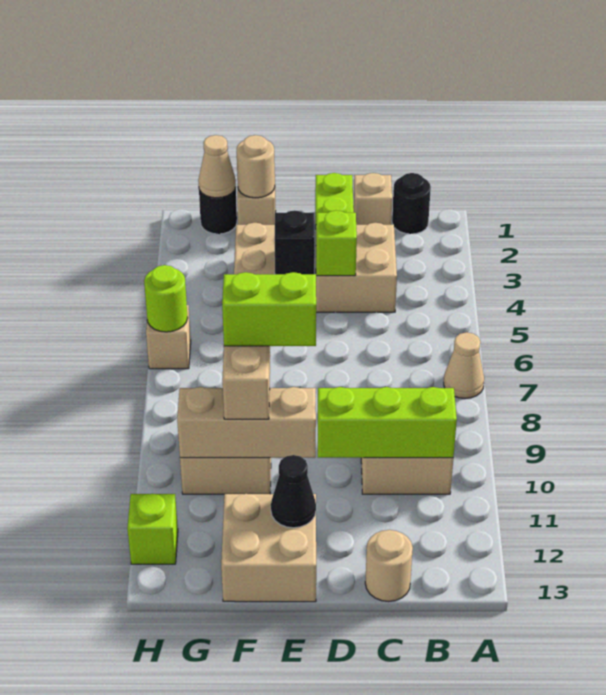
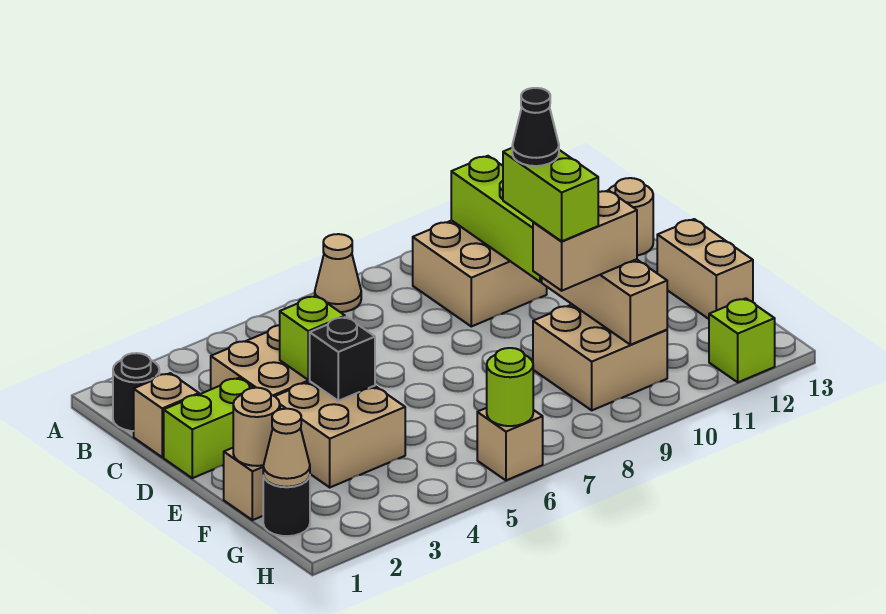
tan brick E12:F13 level 1 -> tan brick E13:F13 level 1
black cone E12 level 2 -> black cone E9 level 5

